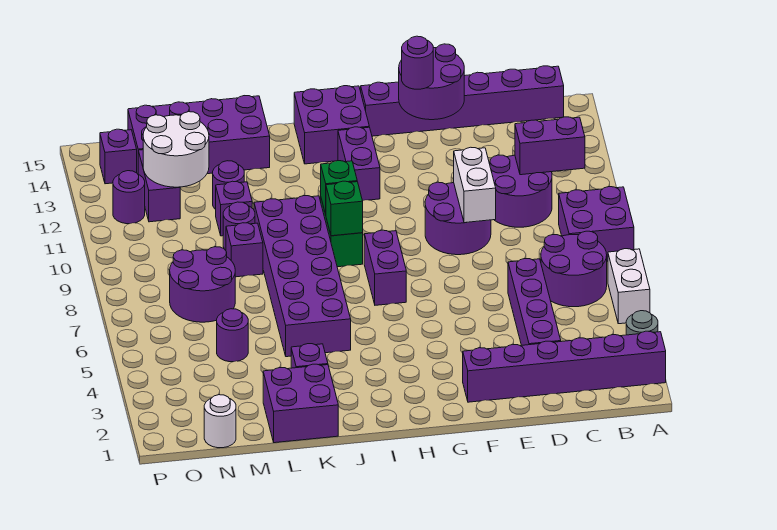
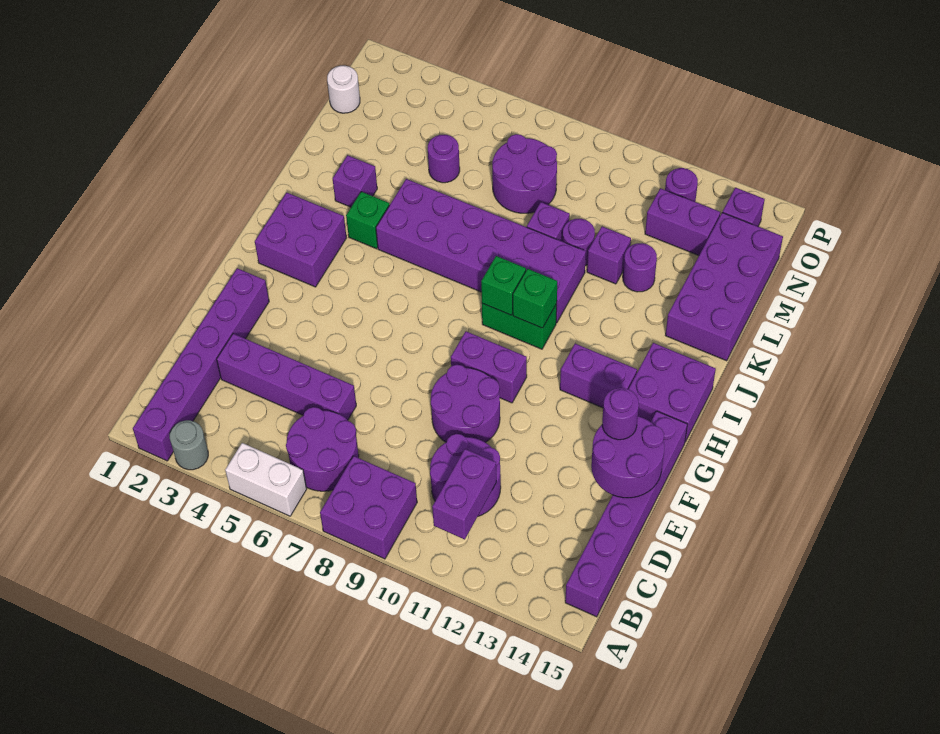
white brick E9:E10 level 2 -> none
purple brick H7:H8 level 1 -> purple brick G9:G10 level 1
none -> green brick J4 level 1
purple brick K1:L2 level 1 -> purple brick H2:I3 level 1
white round brick M12:N13 level 2 -> none

